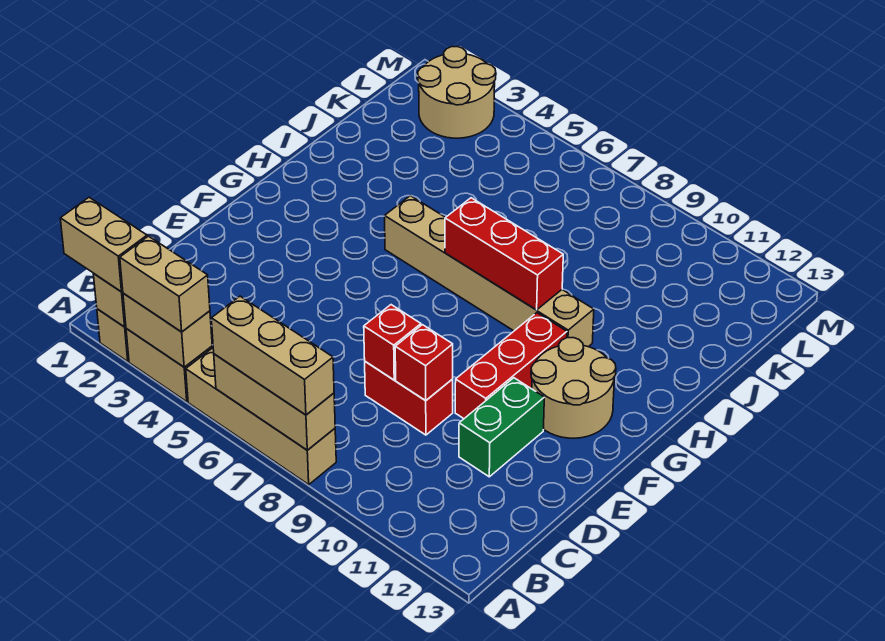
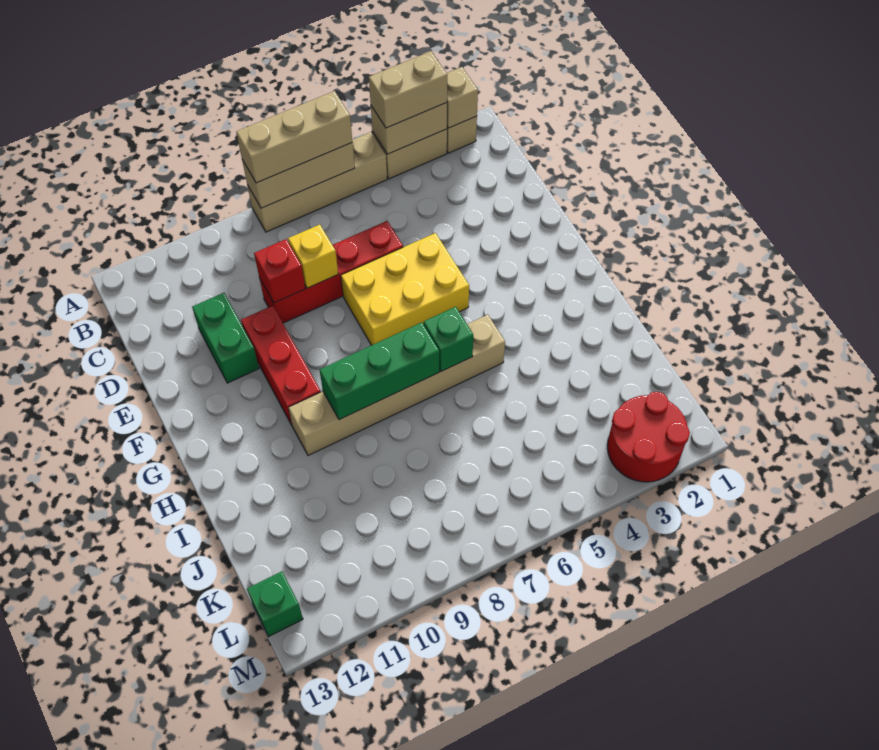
tan brick A1:A2 level 3 -> none
red brick D8:D9 level 1 -> red brick D6:D9 level 1
red brick D8 level 2 -> yellow brick D8 level 2
none -> yellow brick E5:F7 level 1
tan round brick F11:G12 level 1 -> none
none -> green brick H6 level 2
red brick H7:H9 level 2 -> green brick H7:H9 level 2
tan round brick L2:M3 level 1 -> red round brick L2:M3 level 1
none -> green brick L13 level 1

